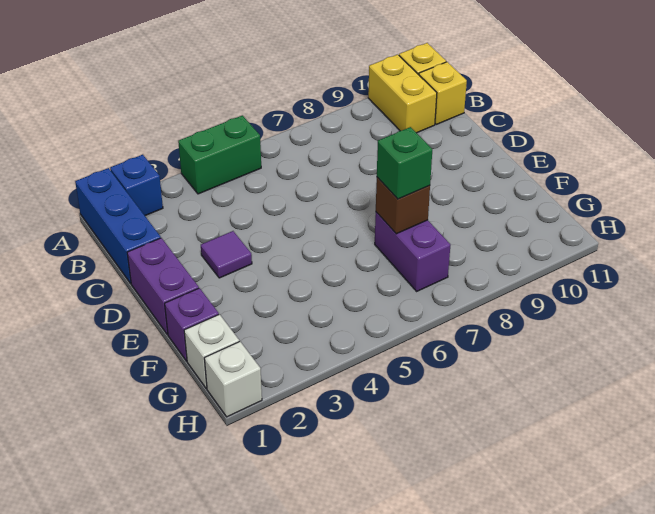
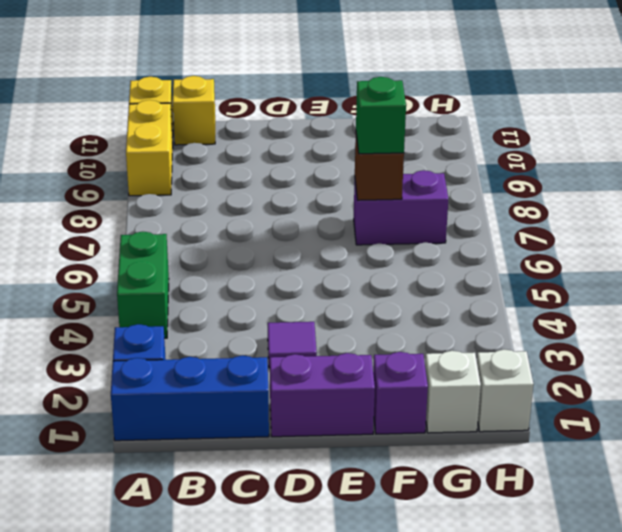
yellow brick A10:B10 level 1 -> yellow brick A9:A10 level 1

